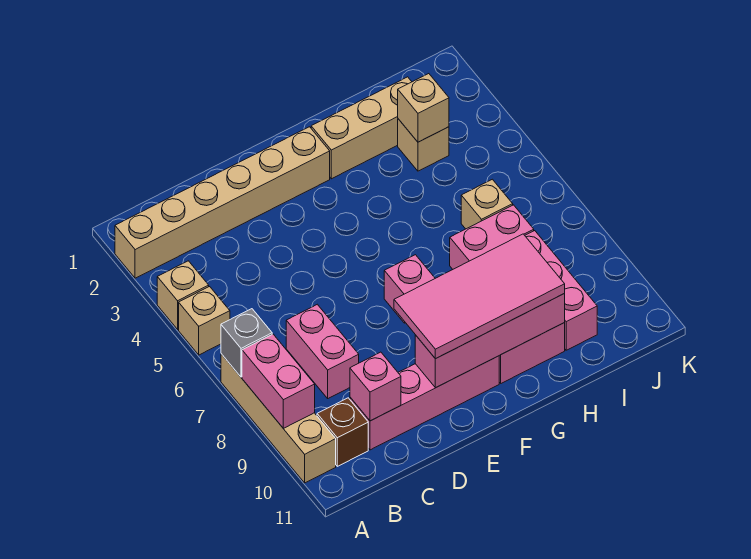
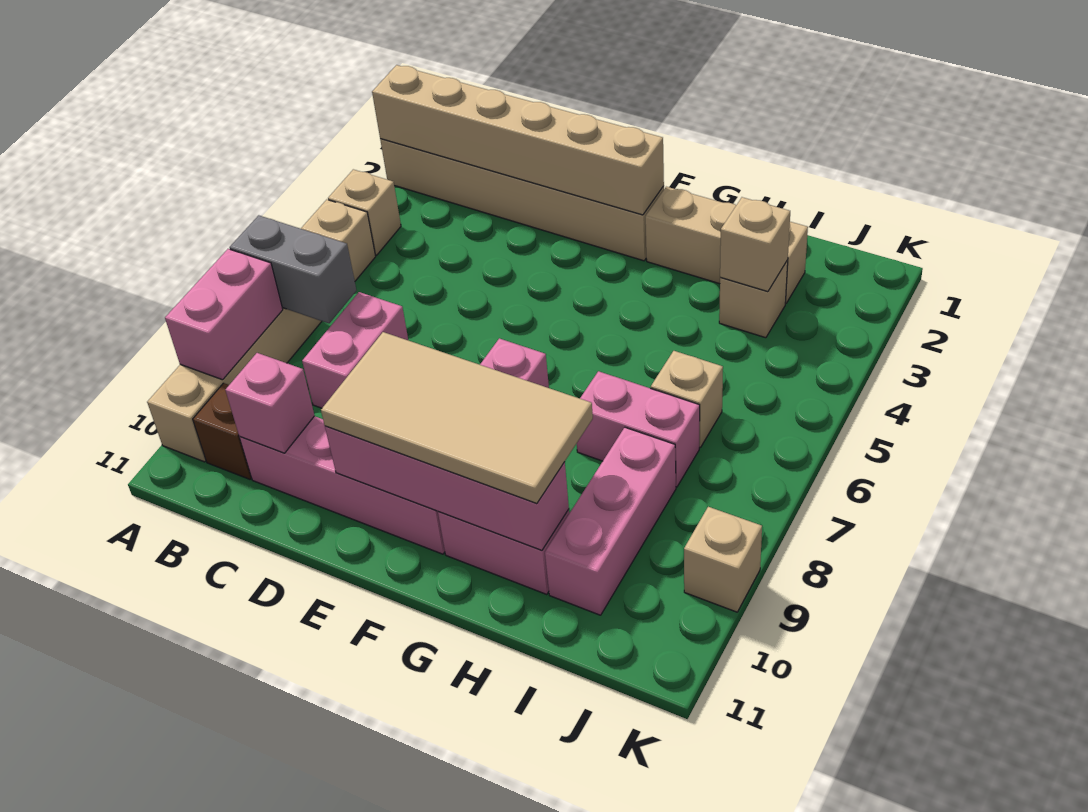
none -> tan brick A2:F2 level 2
grey brick A7 level 2 -> grey brick A7:B7 level 2
pink tile E9:H10 level 3 -> tan tile E9:H10 level 3
none -> tan brick K9 level 1

